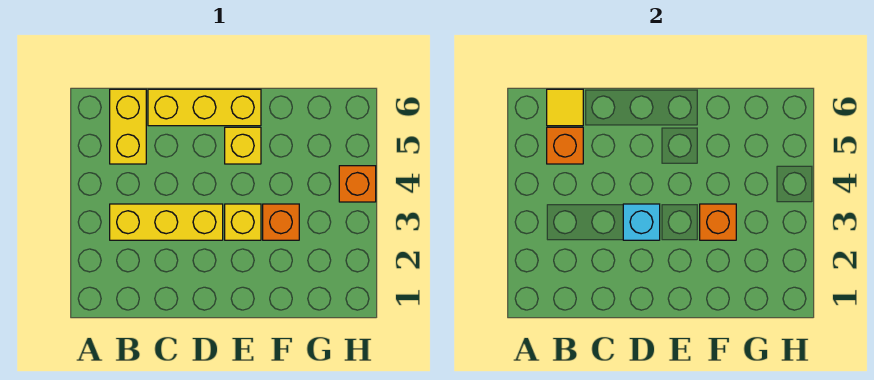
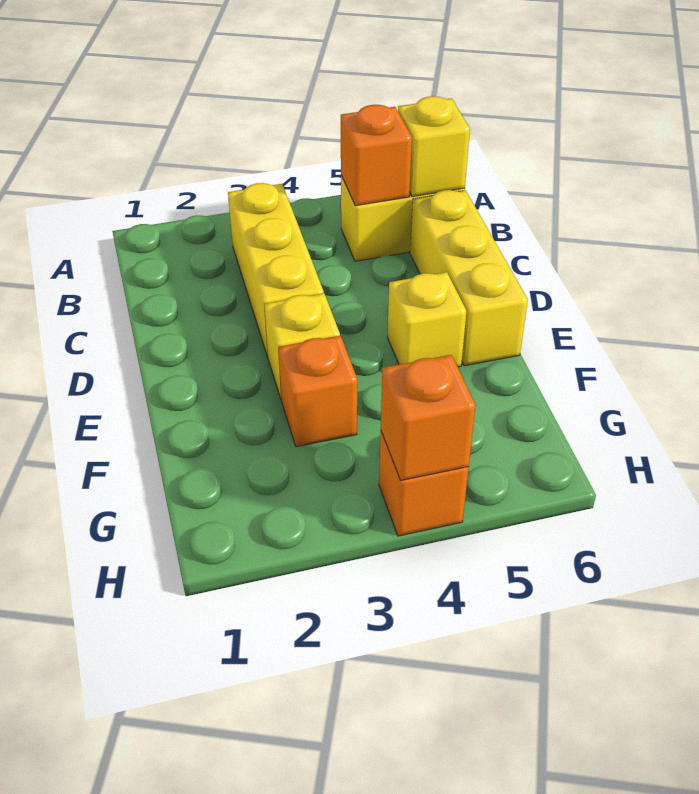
yellow tile B6 level 2 -> yellow brick B6 level 2
cyan brick D3 level 2 -> none
orange brick F3 level 2 -> orange brick H4 level 2

